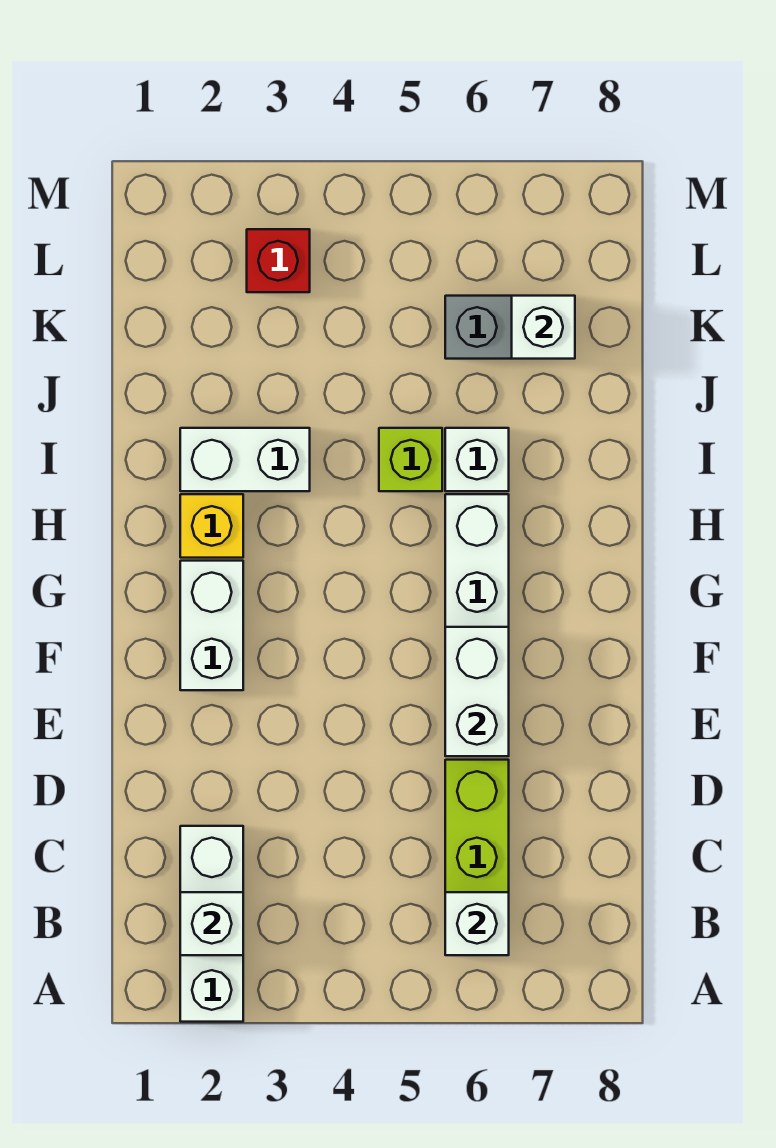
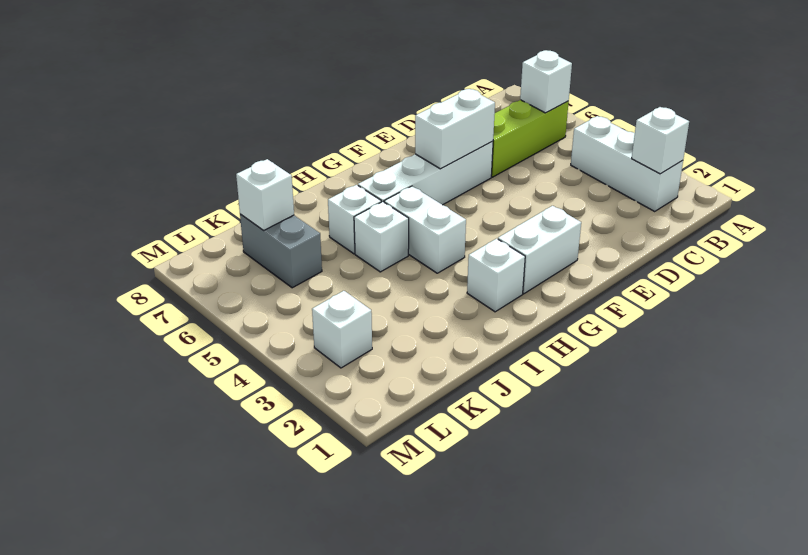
white brick A2:C2 level 1 -> white brick B2:B4 level 1
yellow brick H2 level 1 -> white brick H2 level 1
white brick I2:I3 level 1 -> white brick H4:H5 level 1
lime brick I5 level 1 -> white brick I5 level 1
red brick L3 level 1 -> white brick L3 level 1

